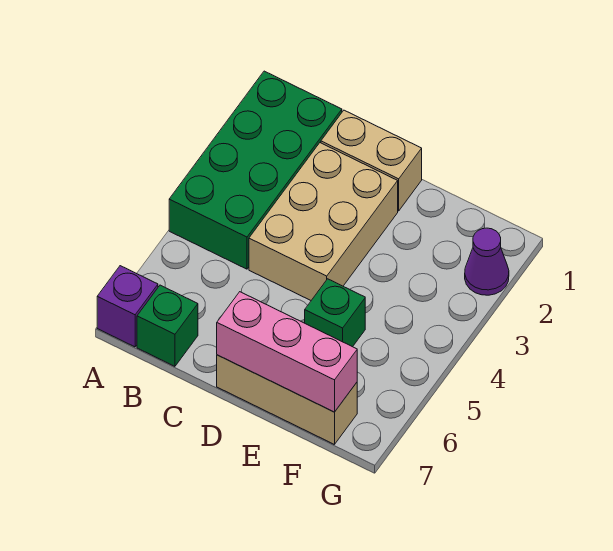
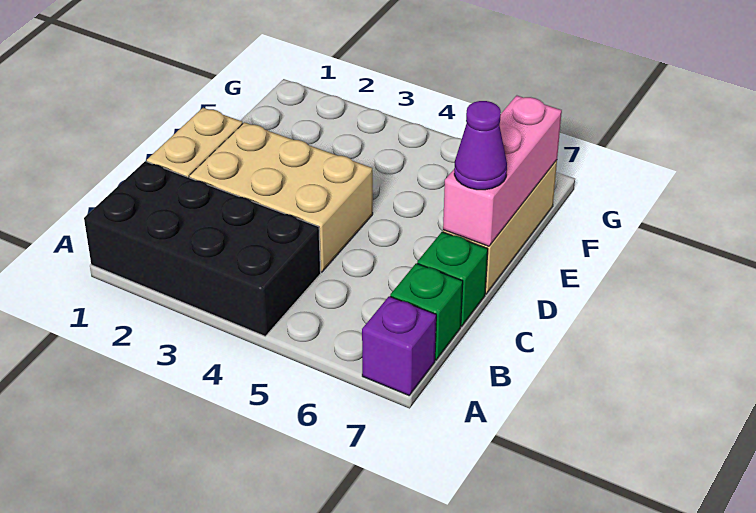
green brick A1:B4 level 1 -> black brick A1:B4 level 1
green brick E5 level 1 -> green brick C7 level 1
purple cone G2 level 1 -> purple cone D7 level 3

